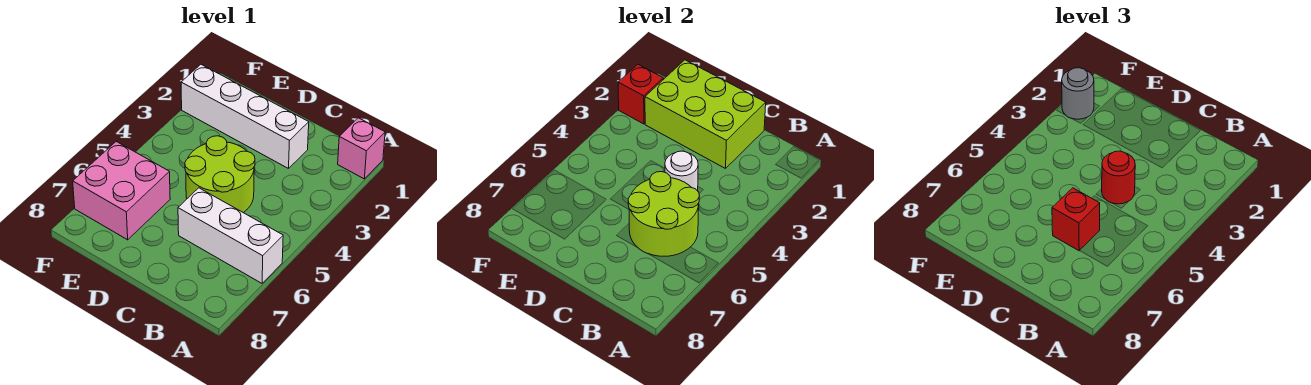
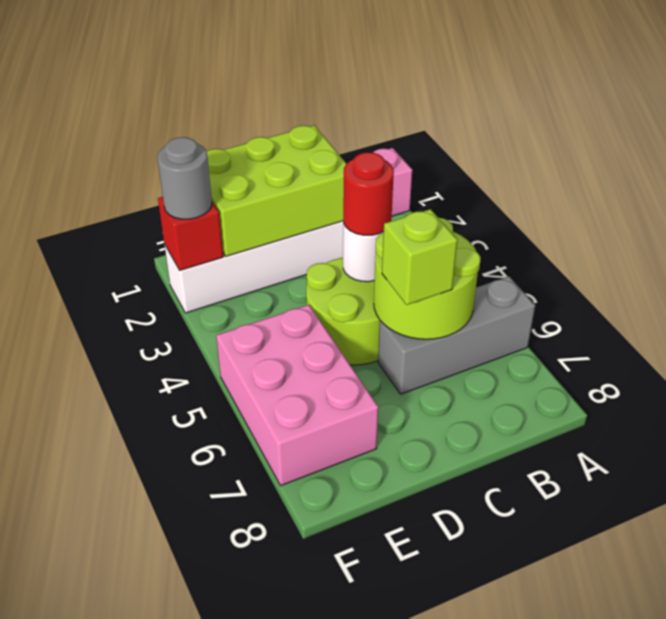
white brick A6:C6 level 1 -> grey brick A6:C6 level 1
red brick C6 level 3 -> lime brick C6 level 3
pink brick E6:F7 level 1 -> pink brick E5:F7 level 1

